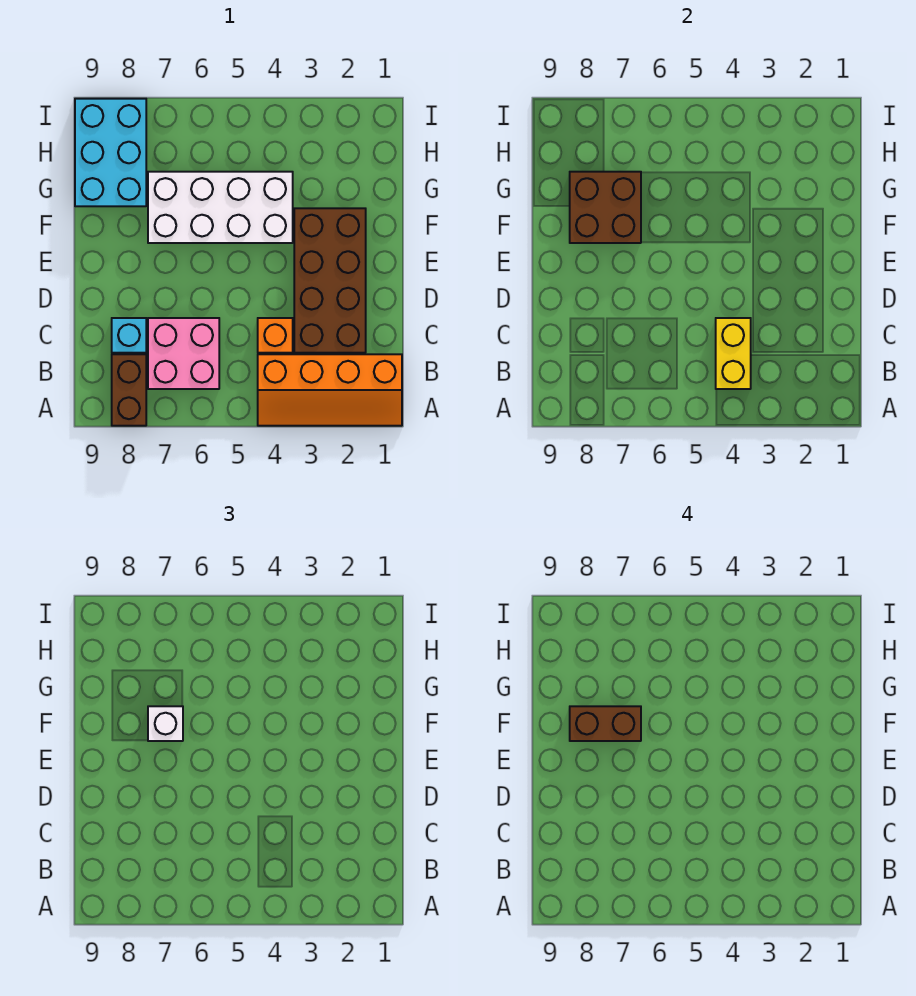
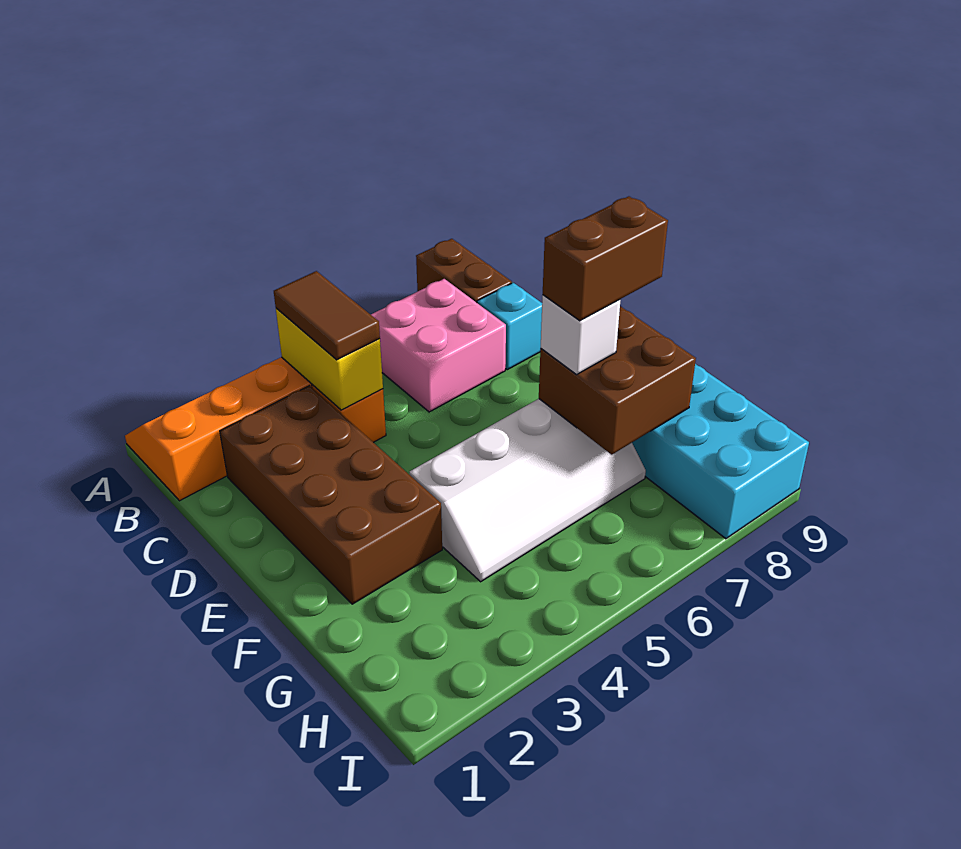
none -> brown tile B4:C4 level 3
white brick F4:G7 level 1 -> white slope F4:G7 level 1 top F

